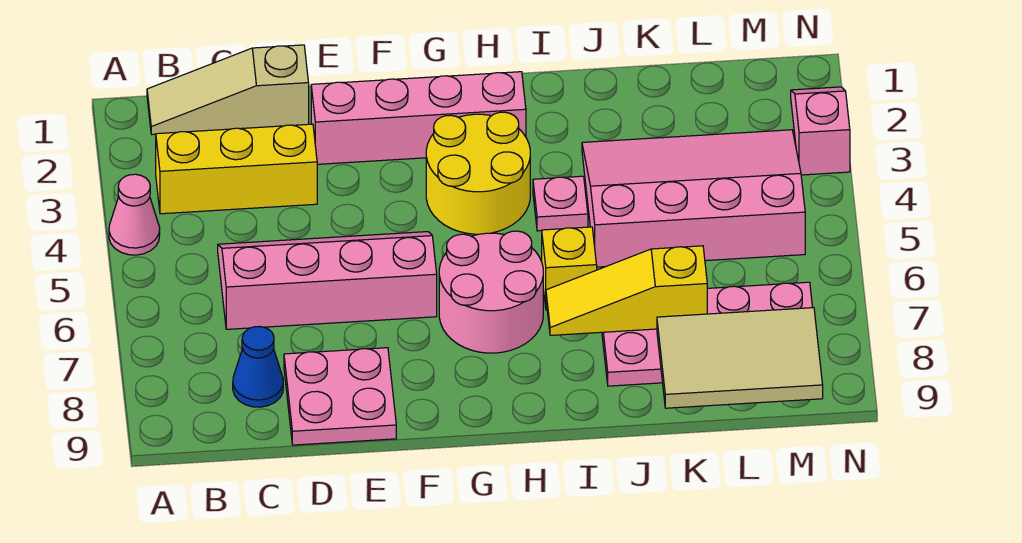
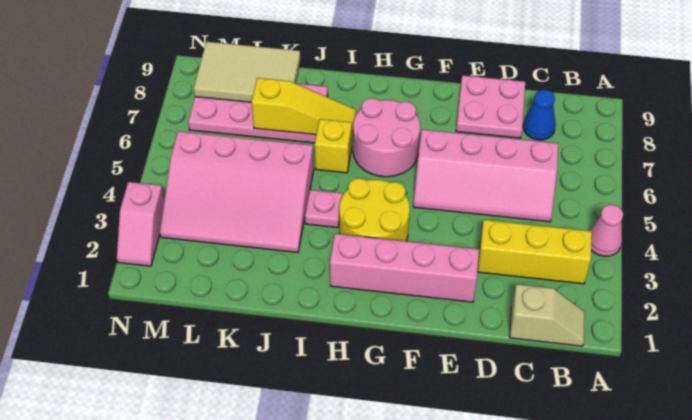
tan slope B1:D1 level 1 top D -> tan slope B1:C1 level 1 top C

